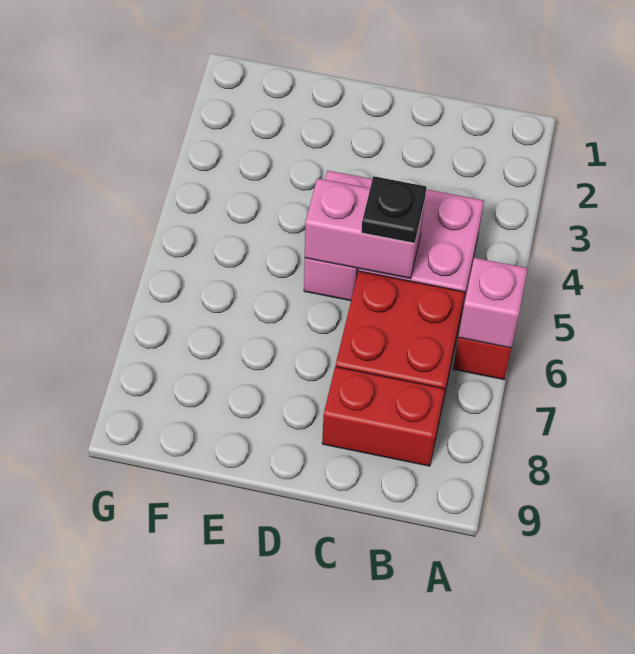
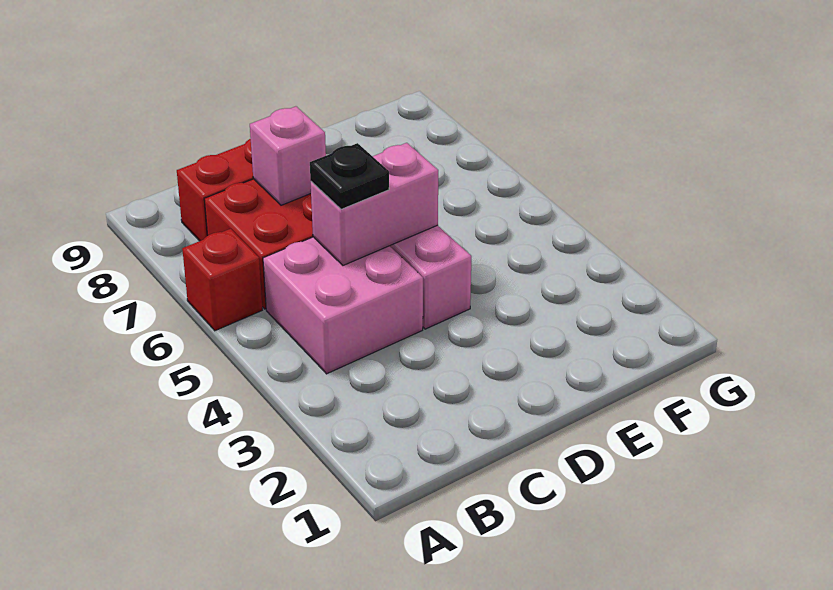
pink brick A6 level 2 -> pink brick C7 level 2

